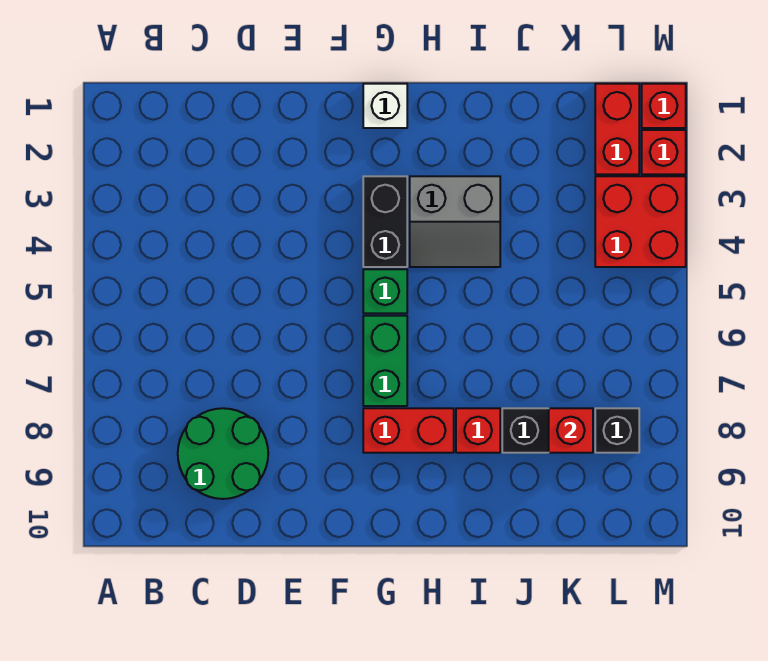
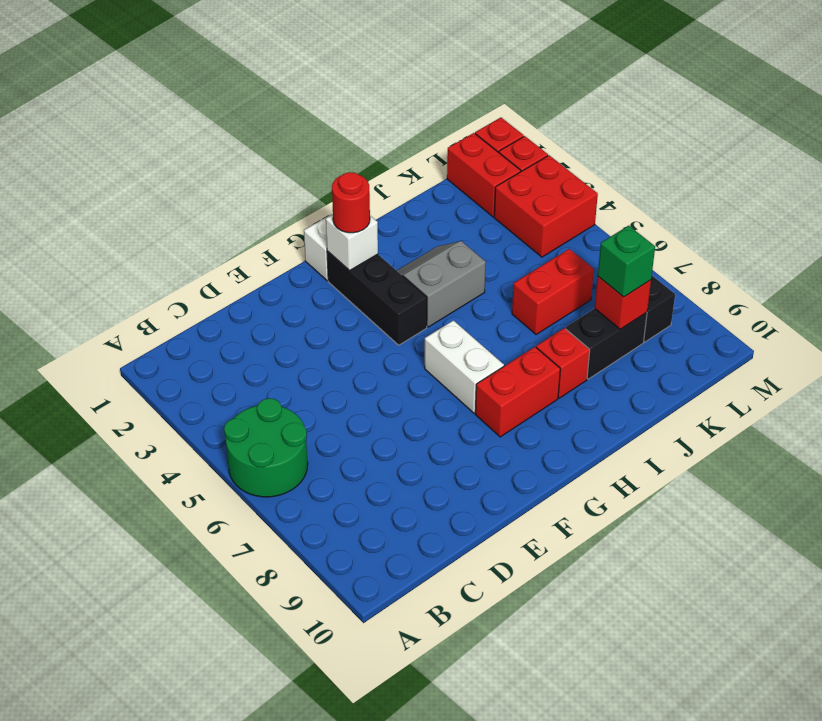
green round brick C8:D9 level 1 -> green round brick A5:B6 level 1
none -> white brick G2 level 2
none -> red round brick G2 level 3
black brick G3:G4 level 1 -> black brick G2:G4 level 1
green brick G5 level 1 -> green brick K8 level 3
green brick G6:G7 level 1 -> white brick G6:G7 level 1
grey slope H3:I4 level 1 top 3 -> grey slope H3:I4 level 1 top 4
none -> red brick J6:K6 level 1

